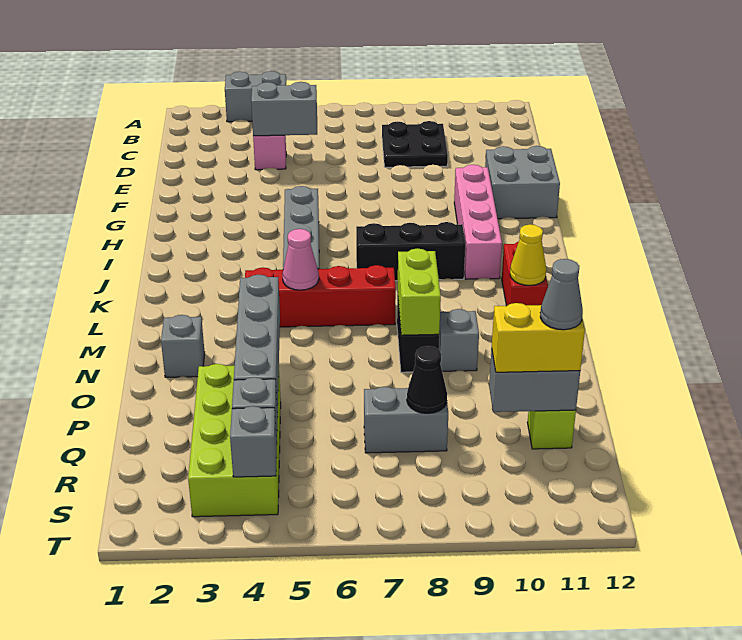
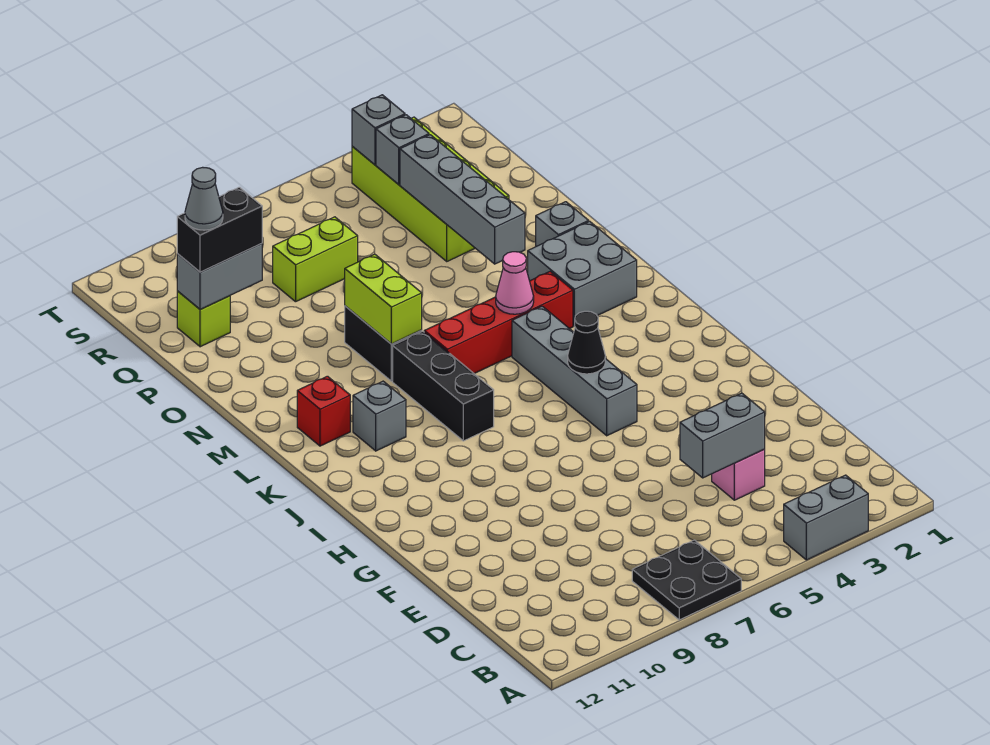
black plate C8:D9 level 1 -> black plate A7:B8 level 1
grey brick F11:G12 level 1 -> grey brick L2:M3 level 1
pink brick G10:J10 level 1 -> none
black brick J7:J9 level 1 -> black brick J8:L8 level 1
red brick K11:L11 level 1 -> red brick L11 level 1
yellow cone L11 level 2 -> none
grey brick N9 level 1 -> grey brick K10 level 1
grey brick Q7:Q8 level 1 -> lime brick Q7:Q8 level 1
black cone Q8 level 2 -> black cone I5 level 2
yellow brick Q10:Q11 level 3 -> black brick Q10:Q11 level 3

